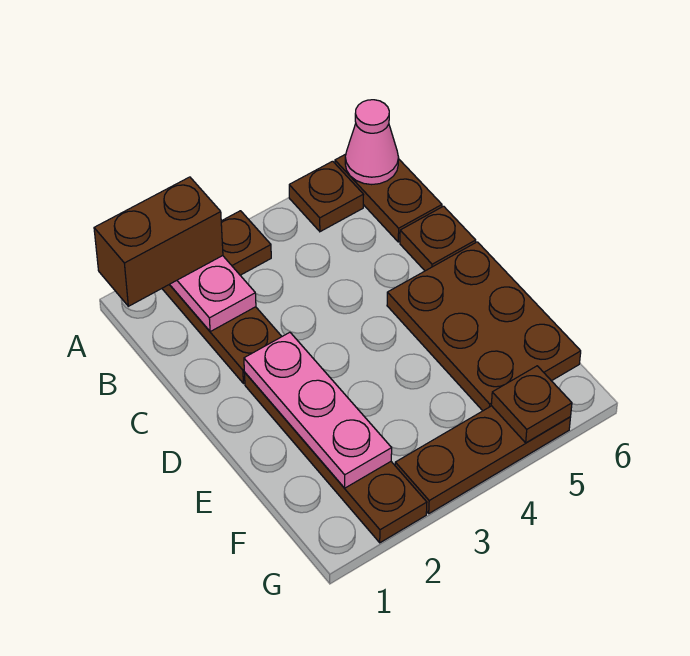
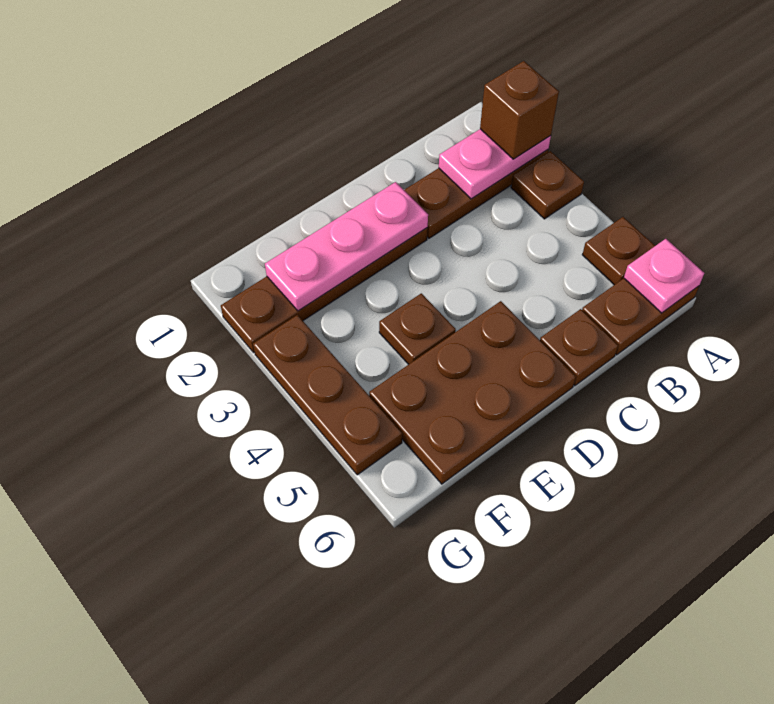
brown brick A1:A2 level 3 -> brown brick A2 level 3
pink cone A6 level 2 -> pink plate A6 level 2
brown plate G5 level 2 -> brown plate E4 level 1

